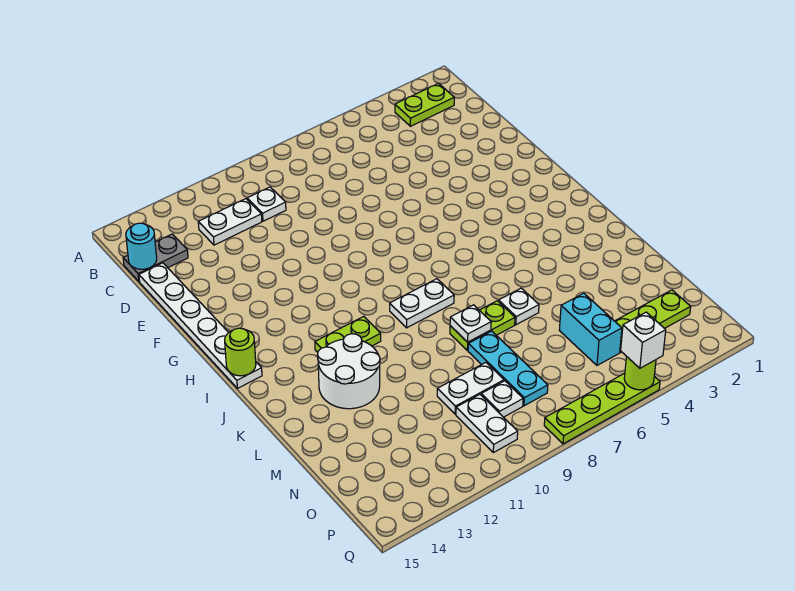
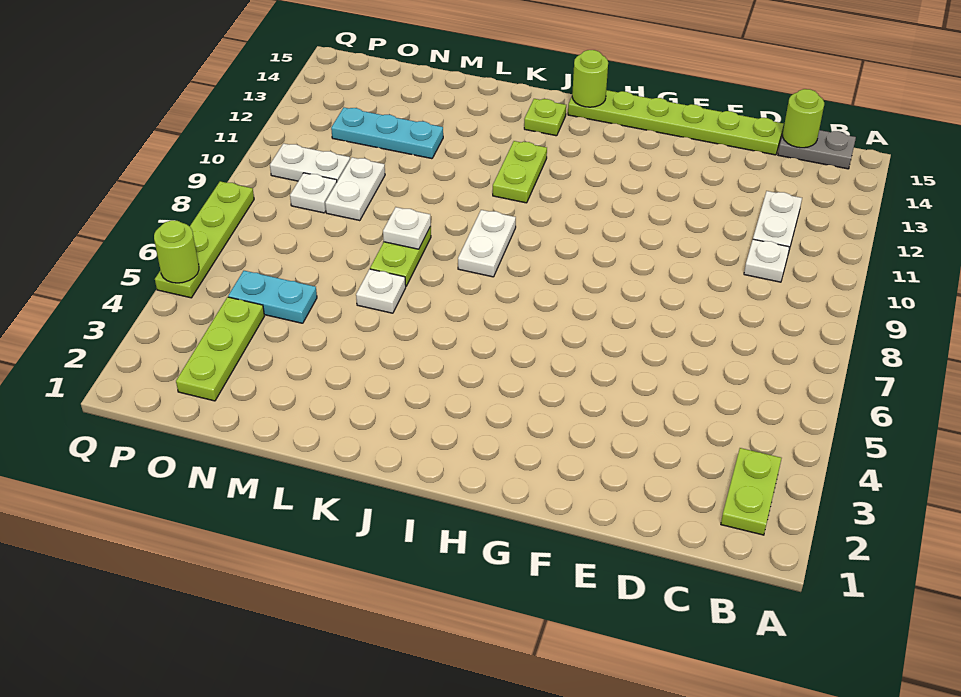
grey plate C14:C15 level 1 -> grey plate B15:C15 level 1
cyan round brick C15 level 2 -> lime round brick C15 level 2
white plate D15:I15 level 1 -> lime plate D15:I15 level 1
none -> lime plate J14 level 1
white round brick K12:L13 level 1 -> none
cyan plate M8:O8 level 1 -> cyan plate M12:O12 level 1
cyan brick N5:O5 level 1 -> cyan plate N5:O5 level 1
white brick Q5 level 3 -> none

